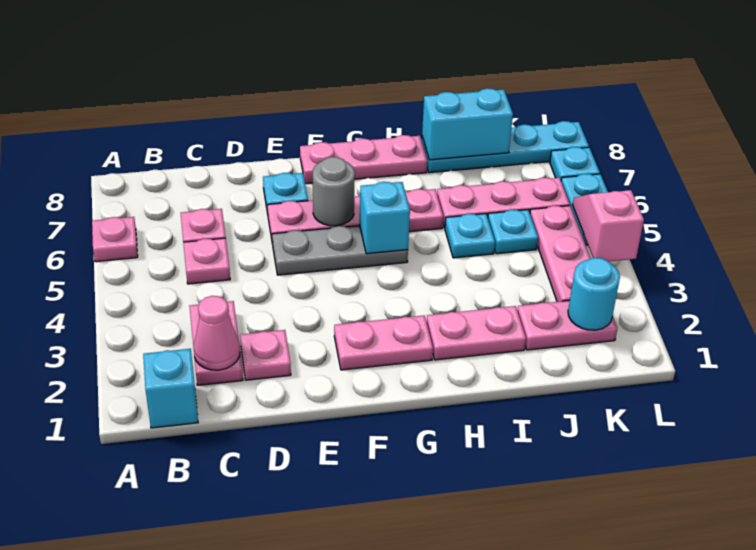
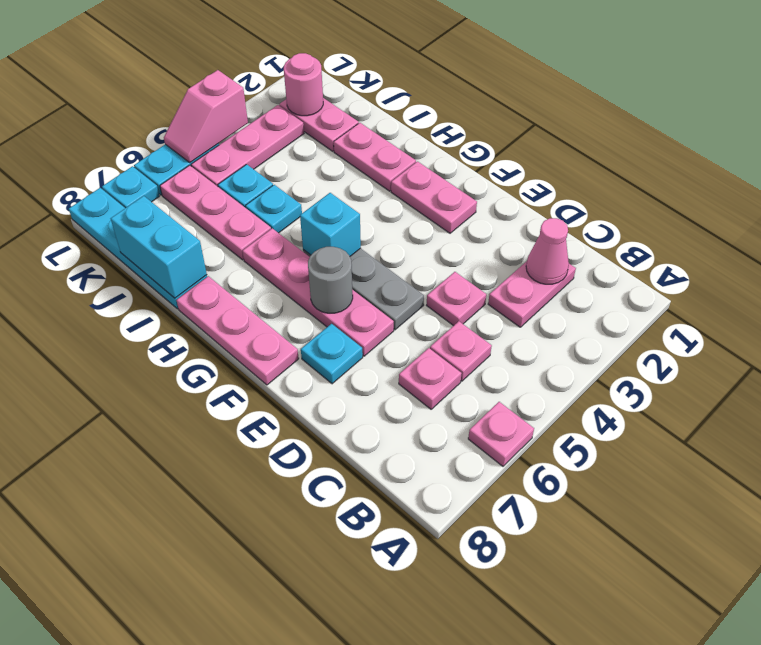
cyan brick B1 level 1 -> none
pink plate D2 level 1 -> pink plate D4 level 1
cyan round brick K2 level 2 -> pink round brick K2 level 2

